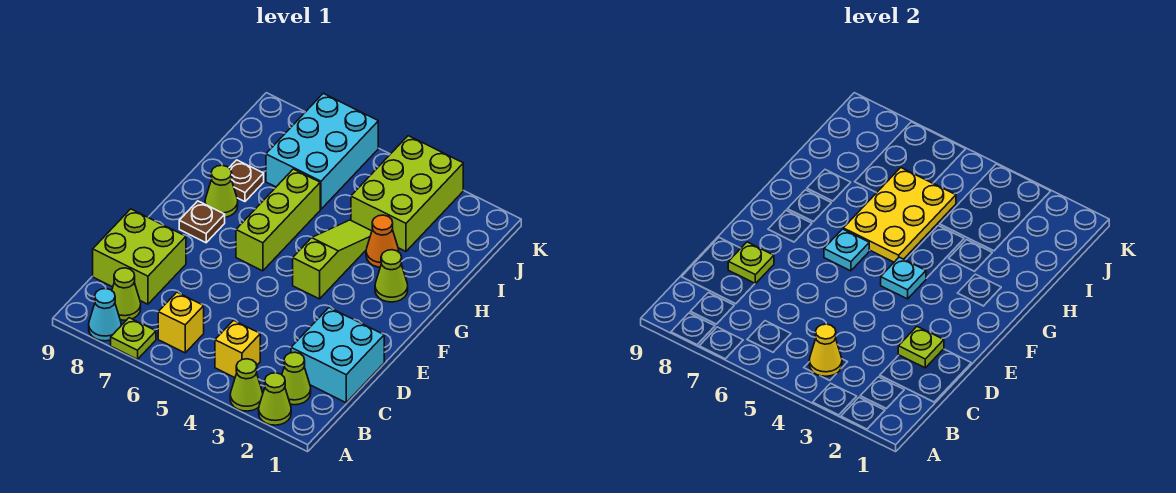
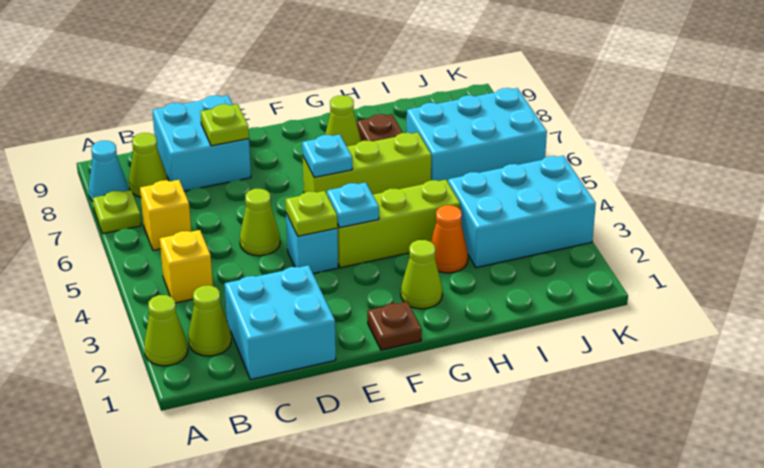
lime cone A3 level 1 -> lime cone D5 level 1
yellow cone B4 level 2 -> none
lime brick C8:D9 level 1 -> cyan brick C8:D9 level 1
lime plate D2 level 2 -> lime plate E4 level 2
none -> cyan brick E4 level 1
lime slope F4:H4 level 1 top F -> lime brick F4:H4 level 1
brown plate F8 level 1 -> brown plate F1 level 1
yellow plate G5:I6 level 2 -> none
lime brick I3:K4 level 1 -> cyan brick I3:K4 level 1

